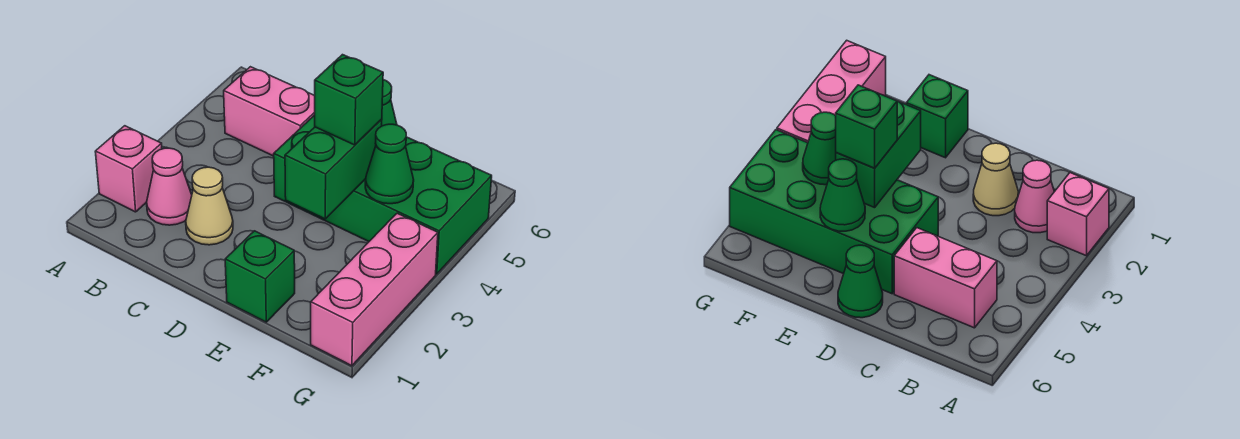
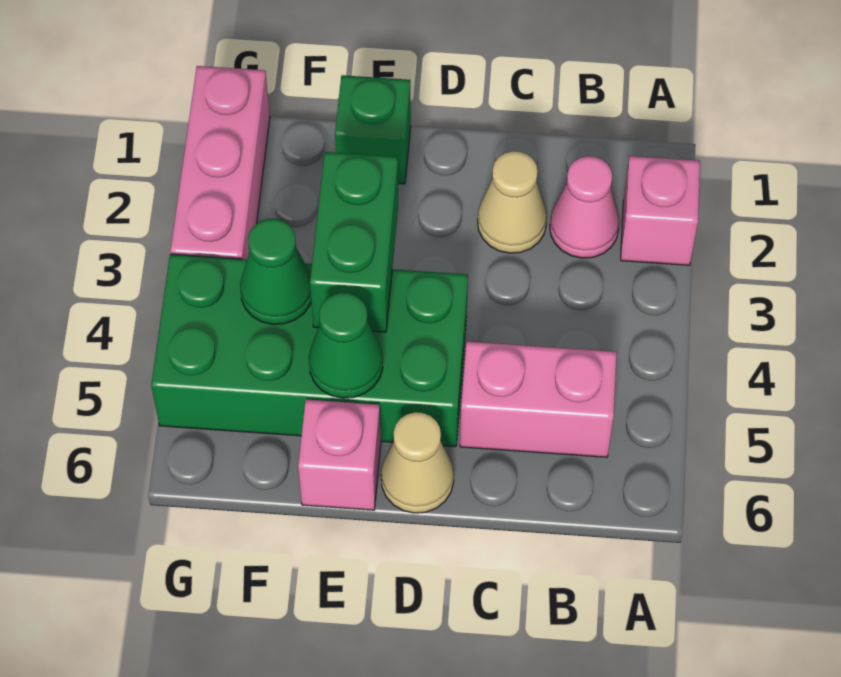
green cone D6 level 1 -> tan cone D6 level 1
green brick E4 level 3 -> none
none -> pink brick E6 level 1

